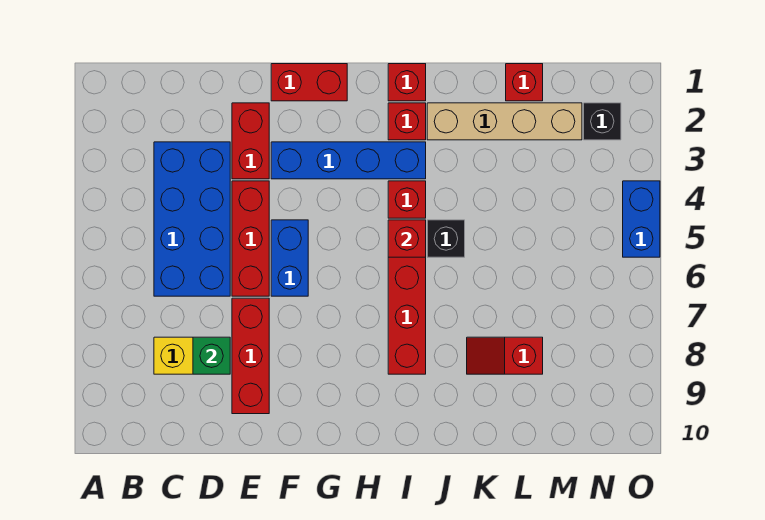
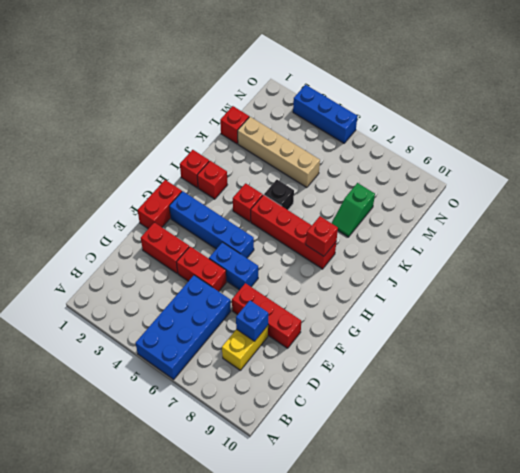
blue brick C3:D6 level 1 -> blue brick A5:D6 level 1
green brick D8 level 2 -> blue brick D8 level 2
red brick E4:E6 level 1 -> red brick E4:E5 level 1
blue brick F3:I3 level 1 -> blue brick G2:G5 level 1
red brick I5 level 2 -> red brick I8 level 2
tan brick J2:M2 level 1 -> tan brick L2:L5 level 1
red slope K8:L8 level 1 top L -> green slope K8:L8 level 1 top L
black brick N2 level 1 -> none
blue brick O4:O5 level 1 -> blue brick O3:O5 level 1

